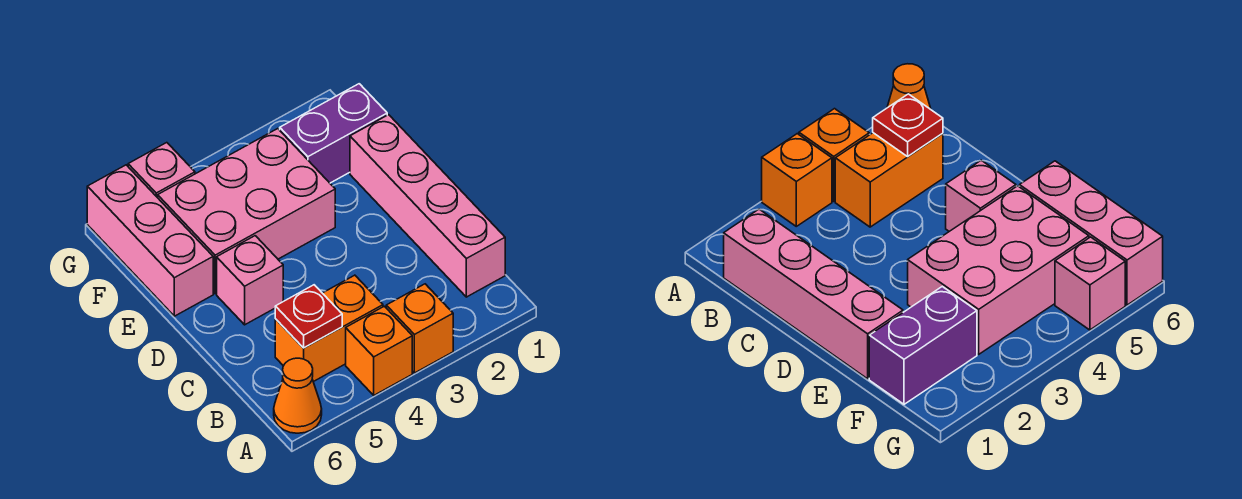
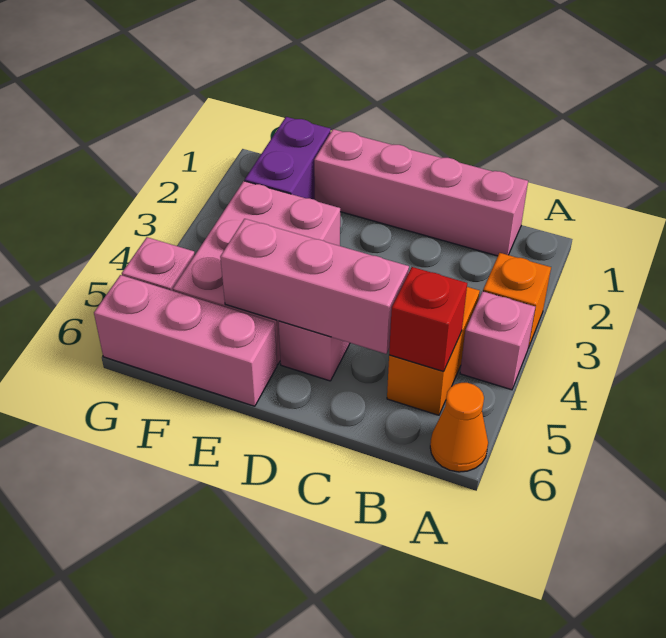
orange brick A4 level 1 -> pink brick A4 level 1
red plate B5 level 2 -> red brick B5 level 2
none -> pink brick C5:E5 level 2

